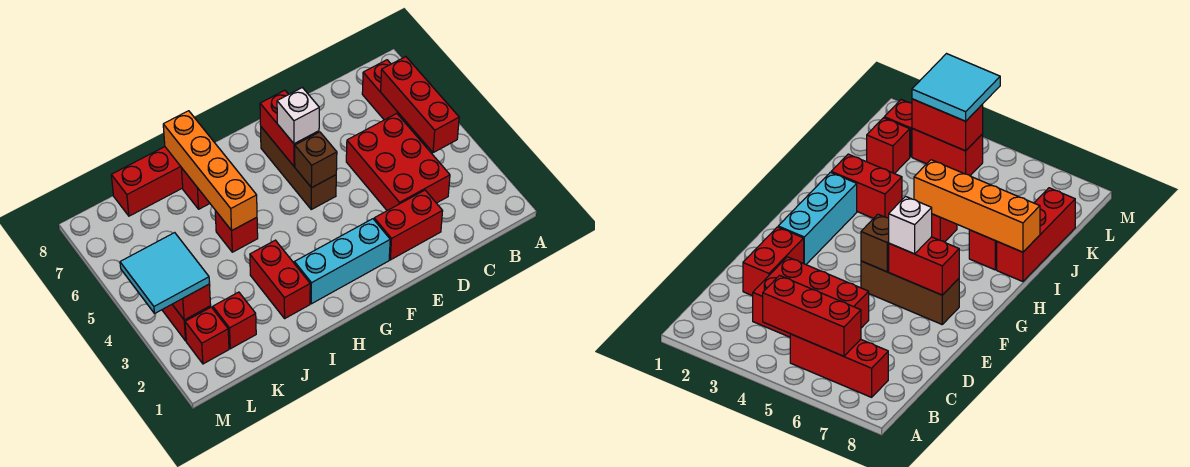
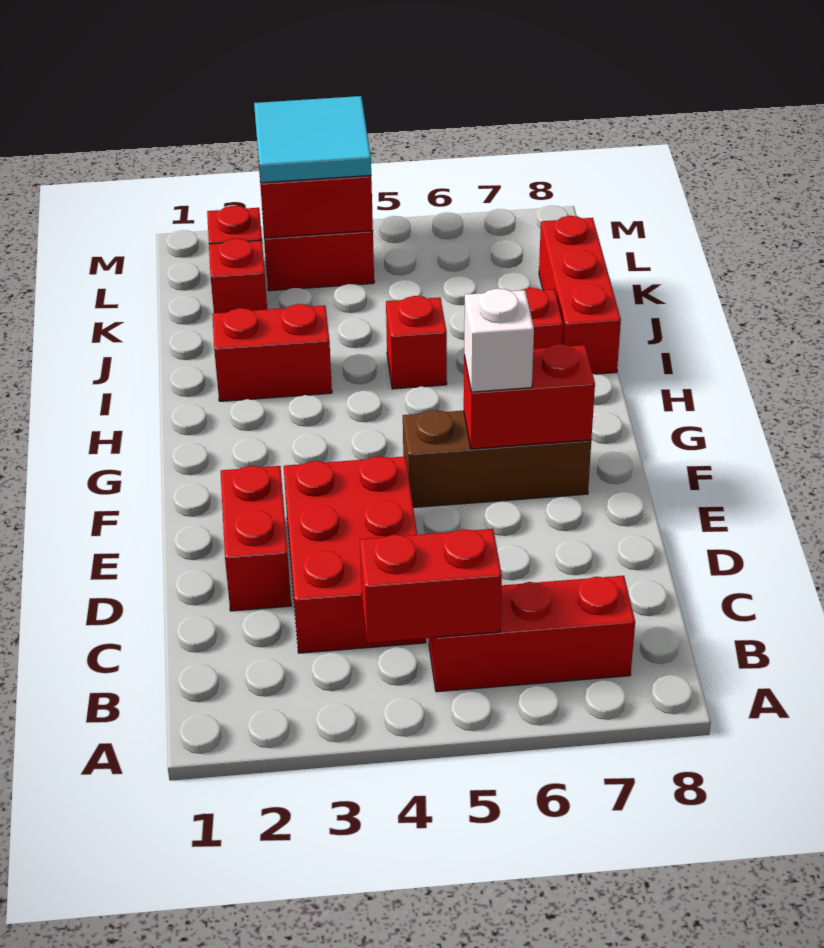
red brick B4:B6 level 2 -> red brick B4:B5 level 2
red brick C3:D5 level 1 -> red brick C3:E4 level 1
cyan brick F2:H2 level 1 -> none
brown brick F5 level 2 -> none
orange brick I5:I8 level 2 -> none

